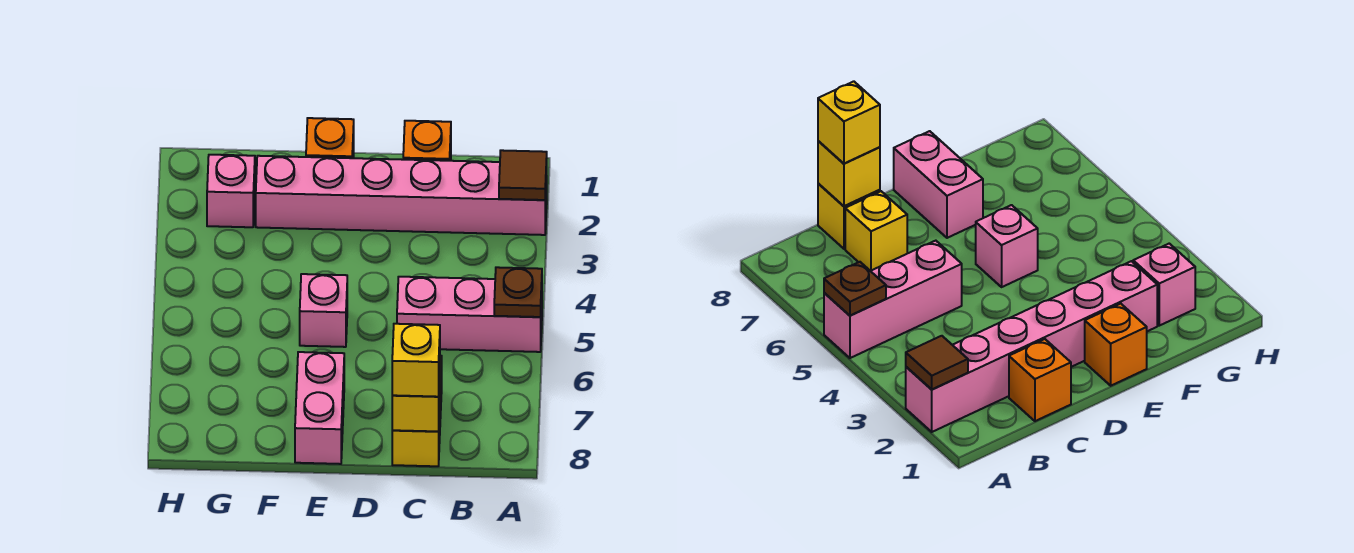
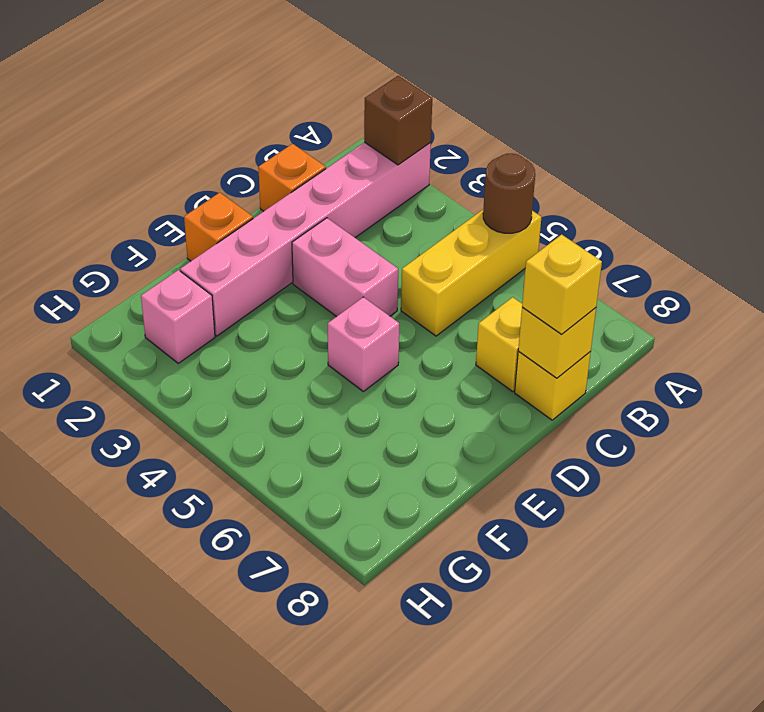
brown tile A2 level 2 -> brown brick A2 level 2
pink brick A5:C5 level 1 -> yellow brick A5:C5 level 1
brown plate A5 level 2 -> brown round brick A5 level 2
pink brick E7:E8 level 1 -> pink brick D3:D4 level 1

